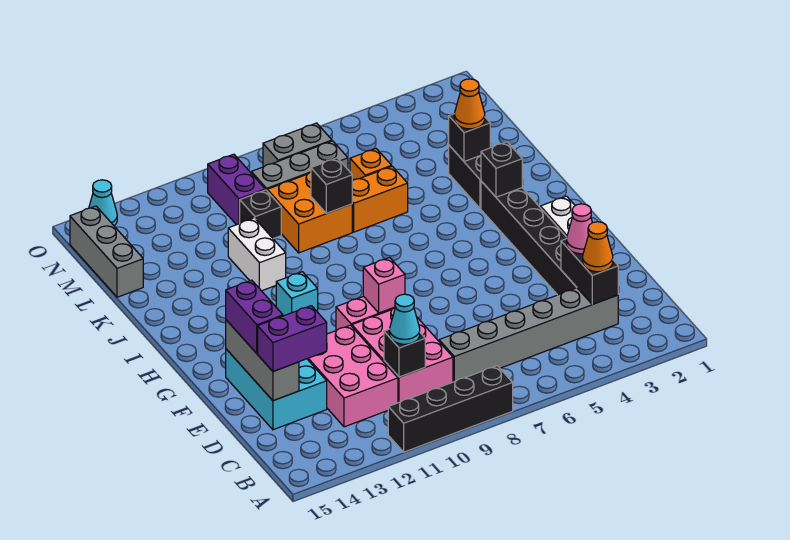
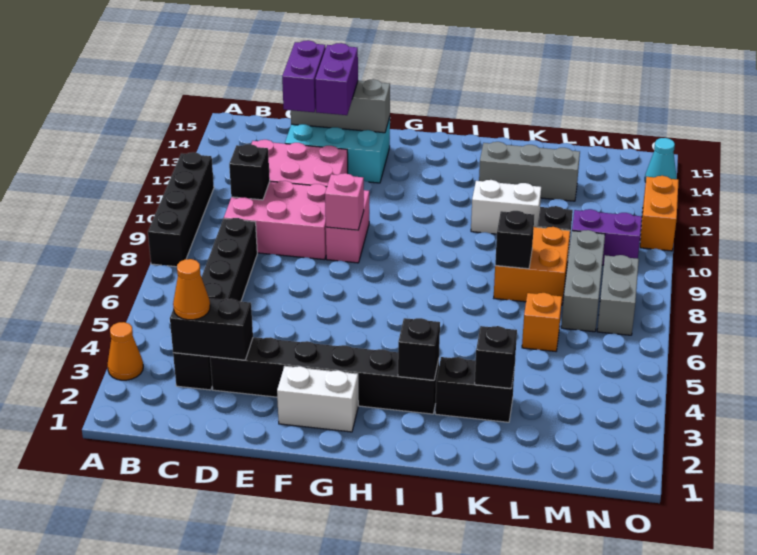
grey brick C3:C8 level 1 -> black brick C3:C8 level 1
cyan cone C10 level 3 -> none
pink cone D3 level 3 -> none
purple brick E14:F14 level 3 -> purple brick E13:E14 level 3
cyan brick H11 level 1 -> none
orange cone K3 level 3 -> orange cone A3 level 1
orange brick K6:K7 level 1 -> orange brick O11:O12 level 1
grey brick L15:N15 level 1 -> grey brick J13:L13 level 1

